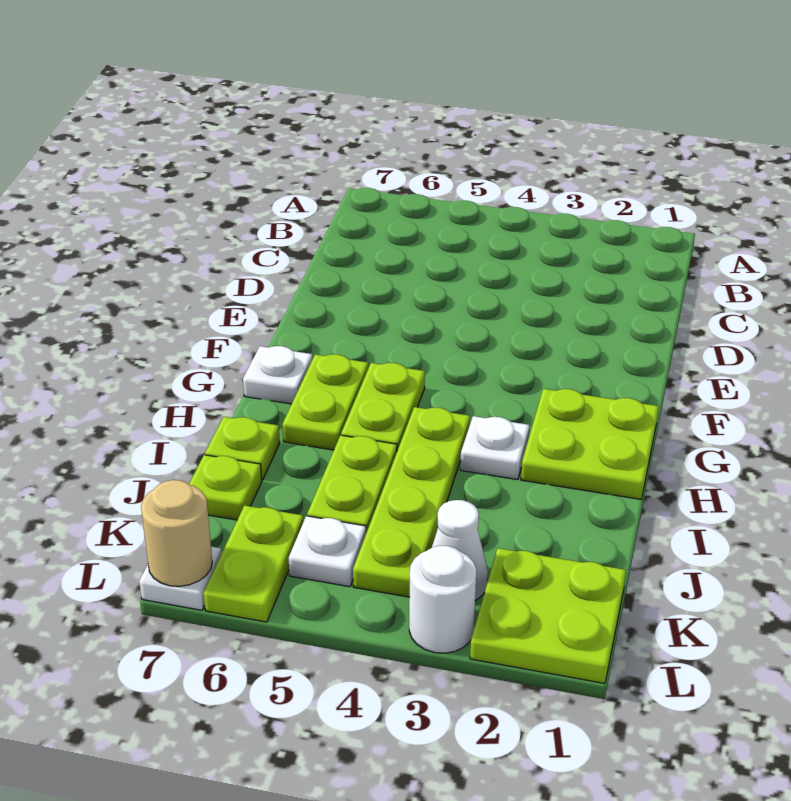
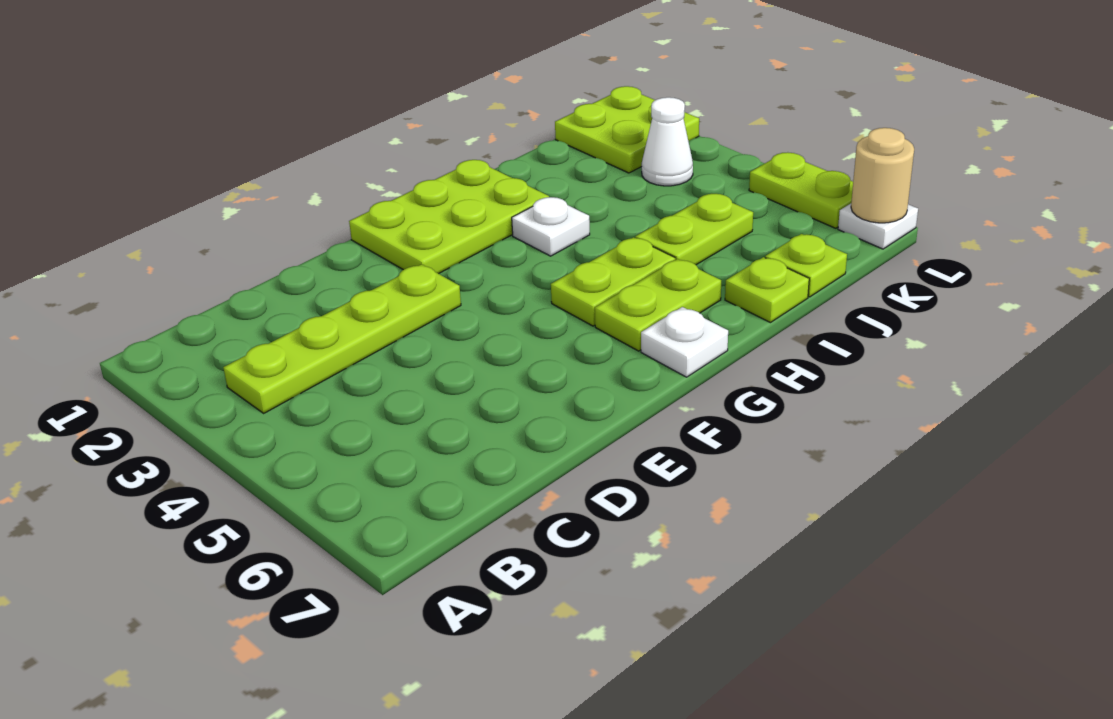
lime plate G1:H2 level 1 -> lime plate F1:H2 level 1
lime plate H4:K4 level 1 -> lime plate B3:E3 level 1
white plate K5 level 1 -> none
lime plate K6:L6 level 1 -> lime plate L5:L6 level 1
white round brick L3 level 1 -> none

